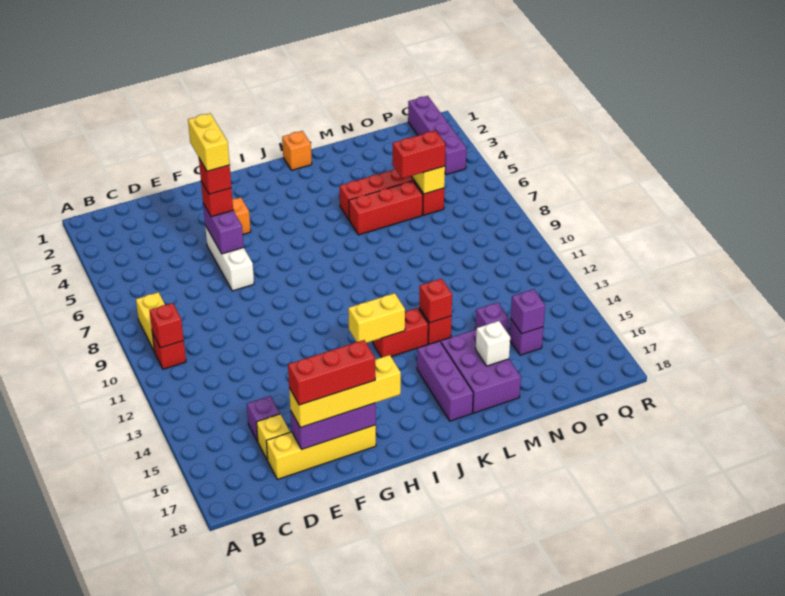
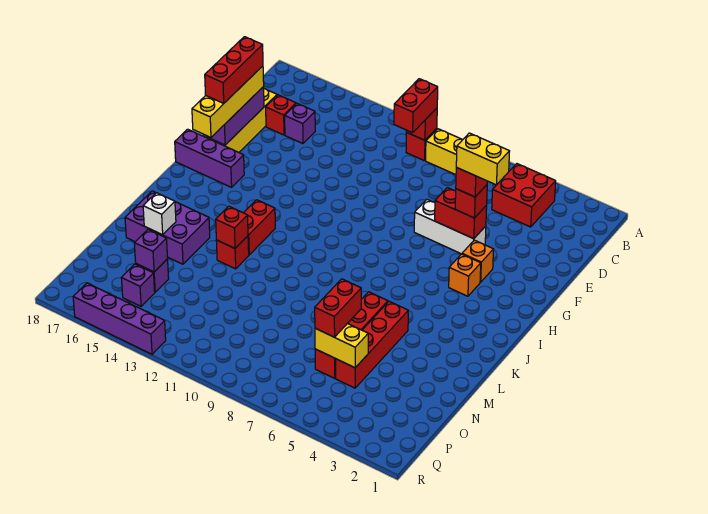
none -> red brick B4:C5 level 1
none -> red brick B10:C10 level 3
yellow brick D16 level 1 -> red brick D16 level 1
purple brick F5:F6 level 2 -> red brick F5:F6 level 2
yellow brick I13:J13 level 2 -> none
orange brick K1 level 1 -> orange brick H4 level 1
purple brick K15:K17 level 1 -> purple brick H16:H18 level 1
purple brick N14 level 1 -> purple brick P15 level 1
purple brick Q1:Q4 level 1 -> purple brick R13:R16 level 1

